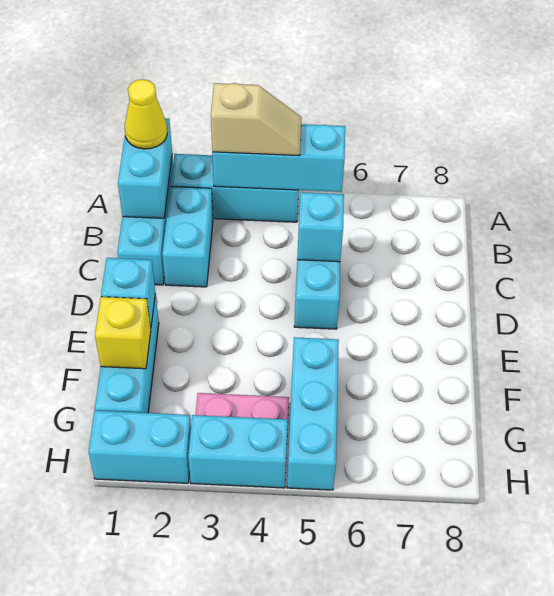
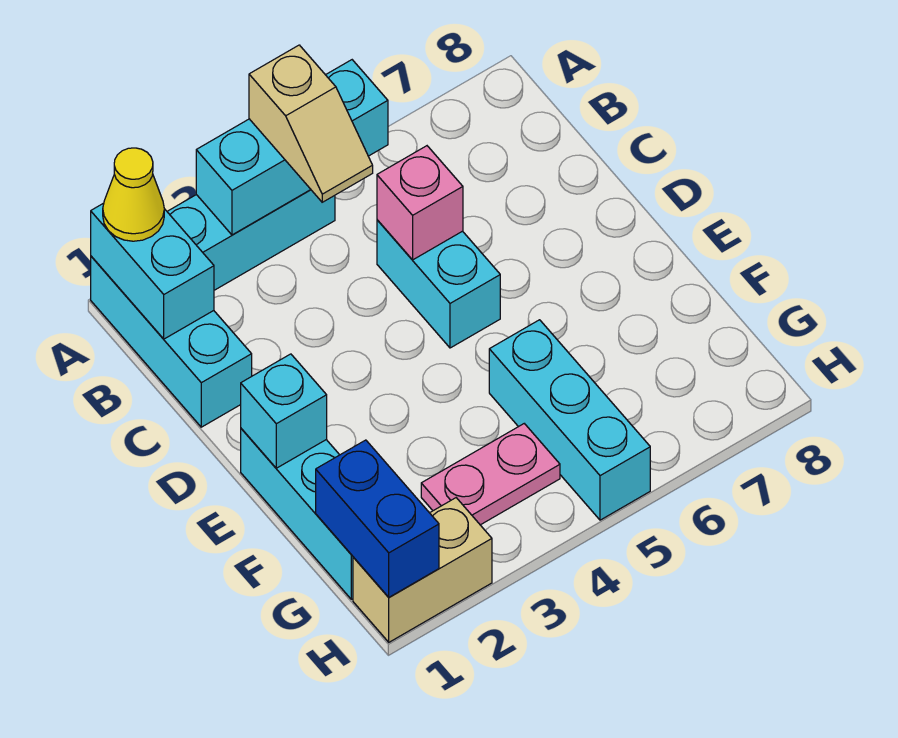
tan slope A3:A4 level 3 top 3 -> tan slope A4:B4 level 3 top A
cyan brick B2:C2 level 1 -> none
cyan brick C5 level 2 -> pink brick C5 level 2
yellow brick F1 level 2 -> none
none -> blue brick G1:H1 level 2
cyan brick H1:H2 level 1 -> tan brick H1:H2 level 1
cyan brick H3:H4 level 1 -> none

